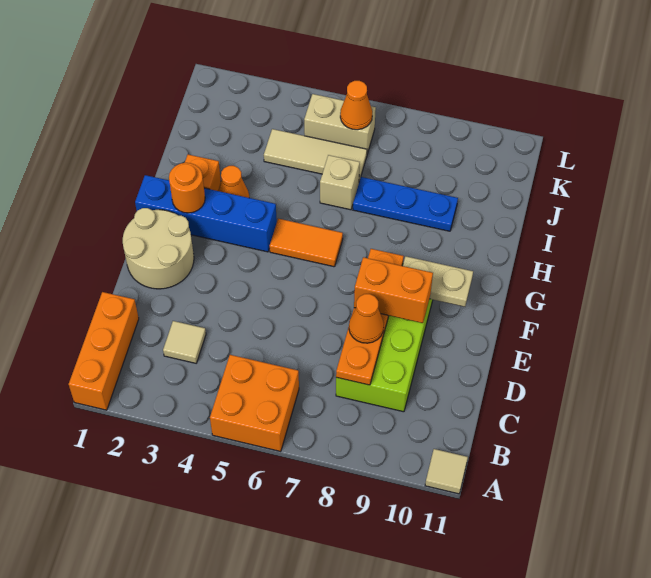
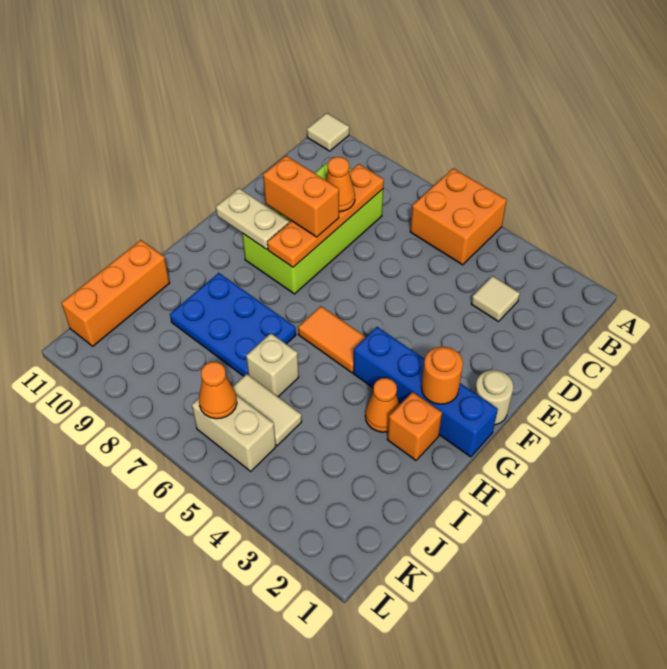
orange brick A1:C1 level 1 -> orange brick I11:K11 level 1
tan round brick E1:F2 level 1 -> tan round brick F1 level 1
blue plate I7:I9 level 1 -> blue plate H7:I9 level 1
tan tile J4:J6 level 1 -> tan tile J5:J6 level 1

